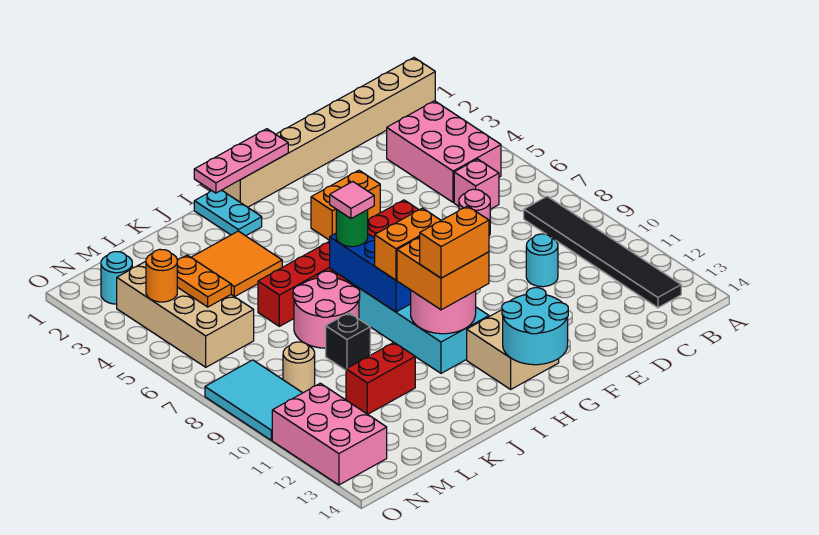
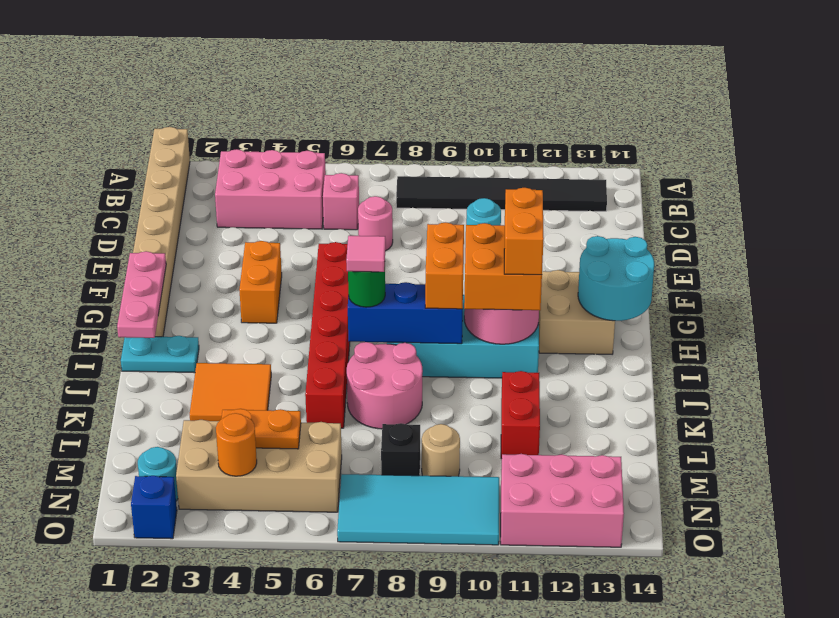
black brick K9 level 1 -> black brick M8 level 1
cyan tile N8:O10 level 1 -> cyan tile N7:O10 level 1
none -> blue brick O2 level 1

